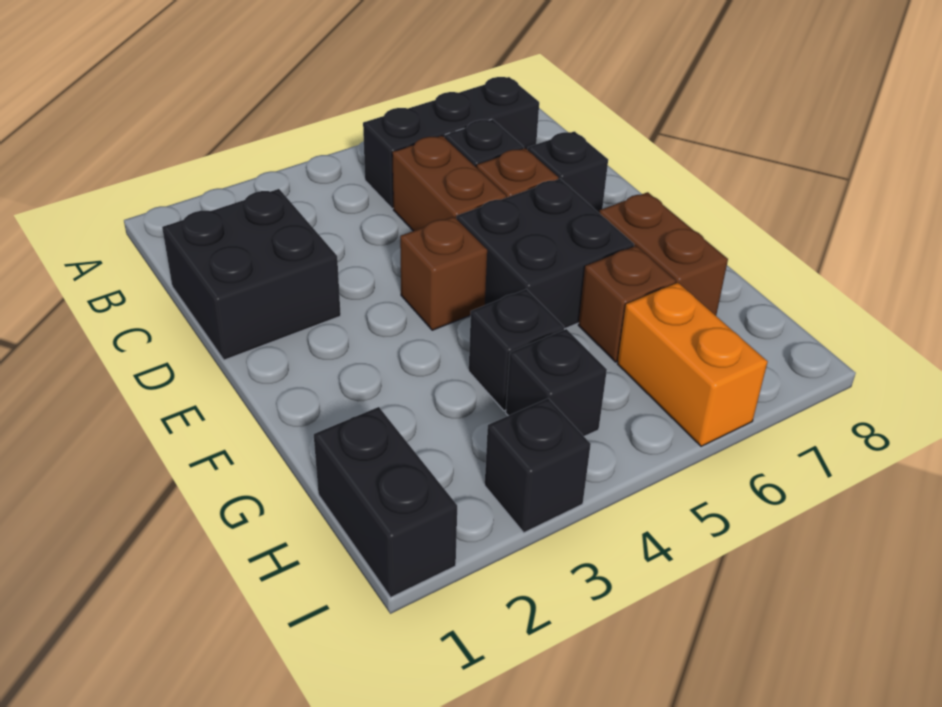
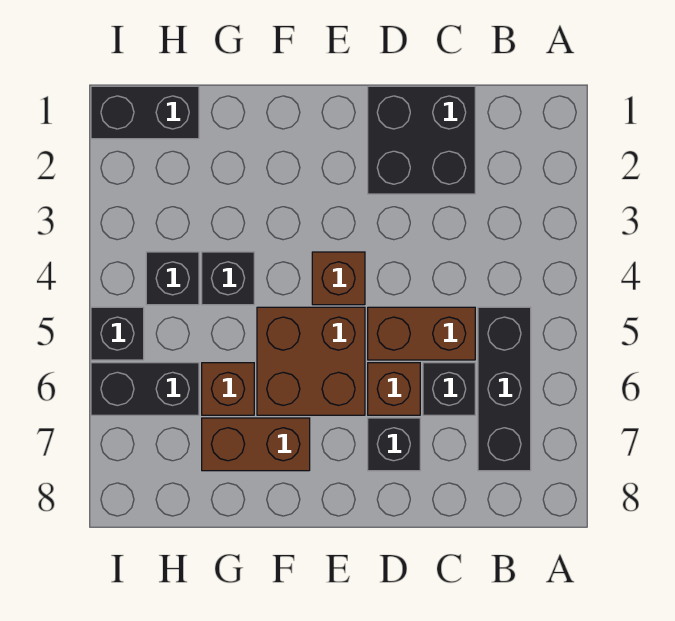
black brick E5:F6 level 1 -> brown brick E5:F6 level 1
orange brick H6:I6 level 1 -> black brick H6:I6 level 1
black brick I3 level 1 -> black brick I5 level 1

